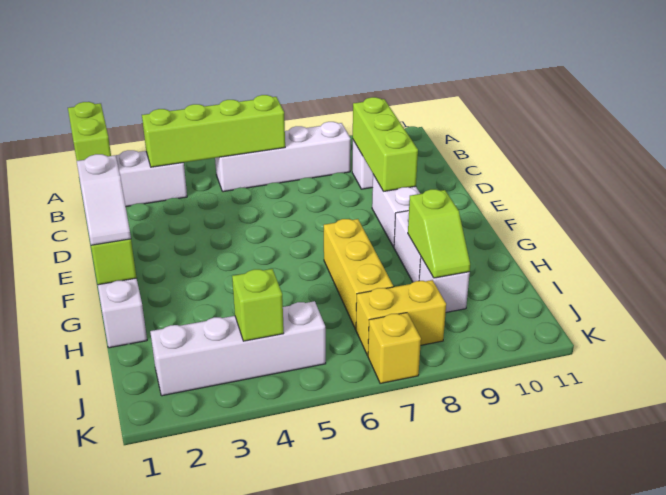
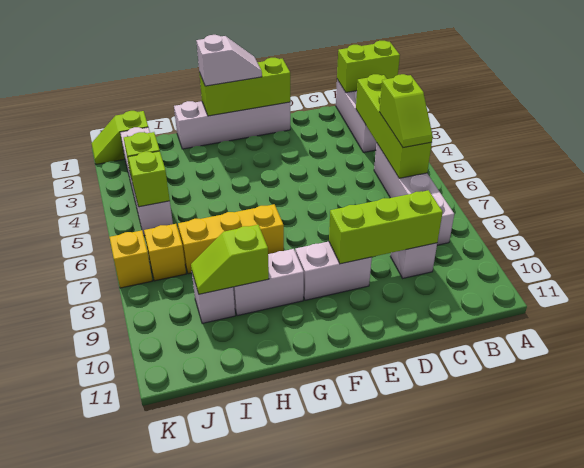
none -> lime slope B5:B6 level 3 top 5
white slope F1:G1 level 3 top F -> white slope F1:G1 level 3 top G
none -> lime slope J1:K1 level 1 top J
none -> lime brick J5 level 2
yellow brick J7:J8 level 1 -> yellow brick J7 level 1

